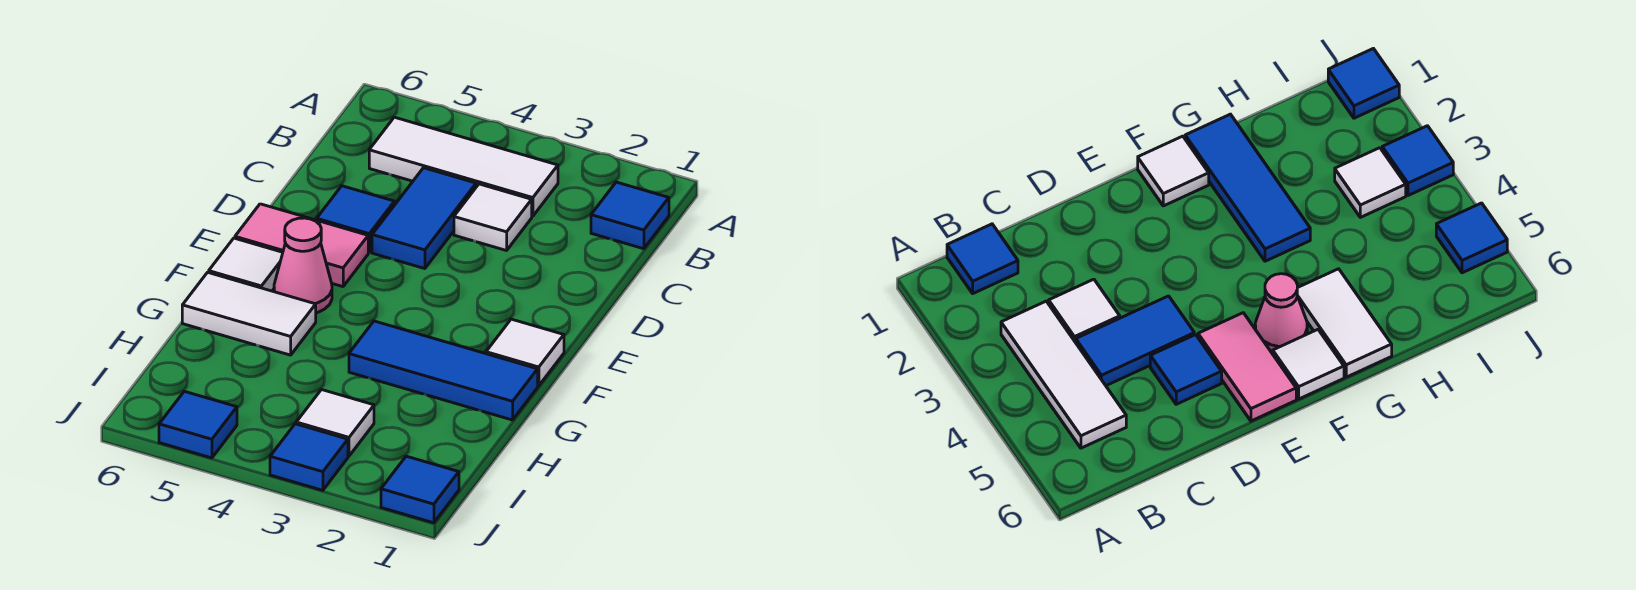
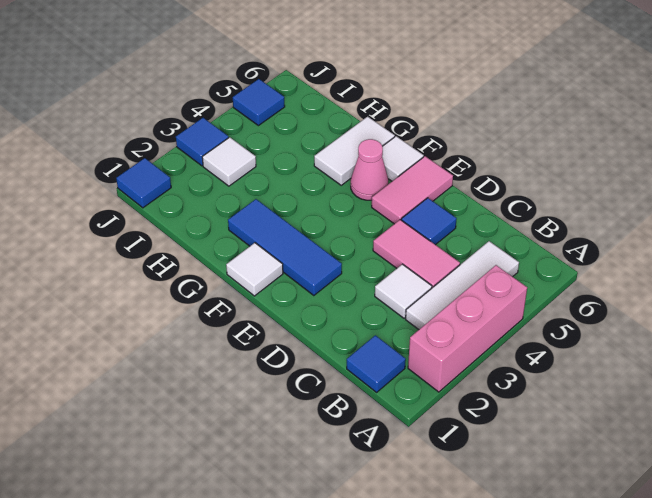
none -> pink brick A2:A4 level 1
blue tile C4:D4 level 1 -> pink tile C4:D4 level 1
blue tile G1:G3 level 1 -> blue tile E2:G2 level 1

